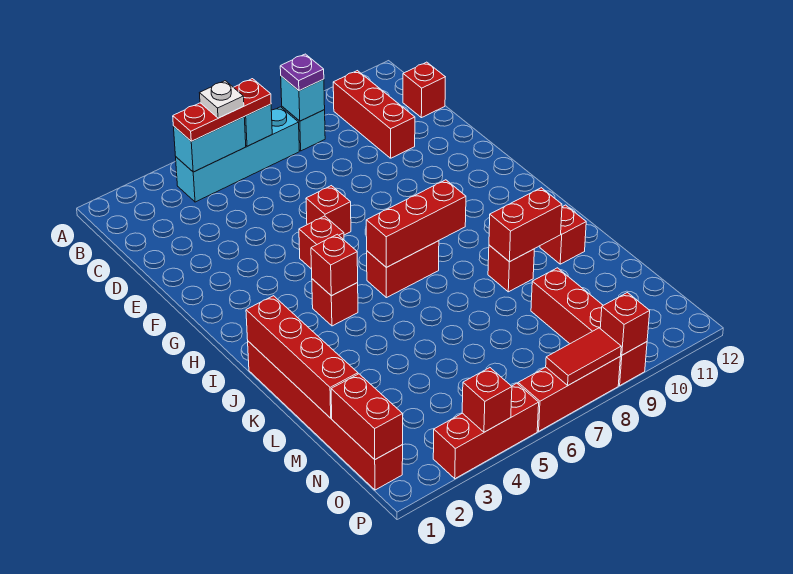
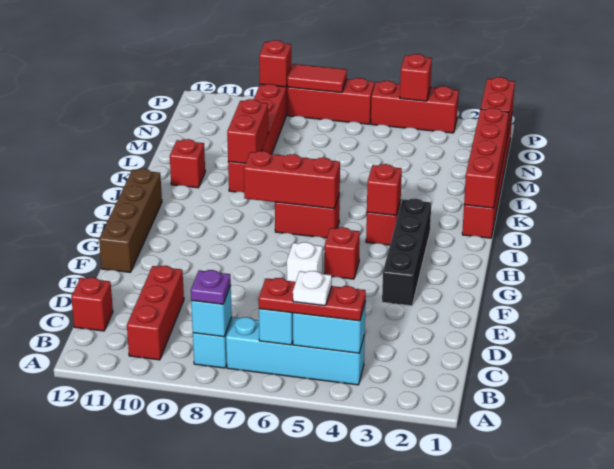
none -> black brick F3:I3 level 1
red brick F6 level 1 -> white brick F6 level 1
none -> brown brick F12:I12 level 1
red brick K9:K10 level 2 -> red brick K9:L9 level 2

